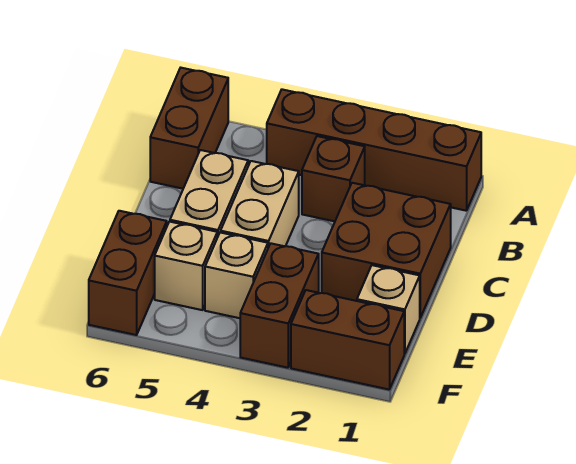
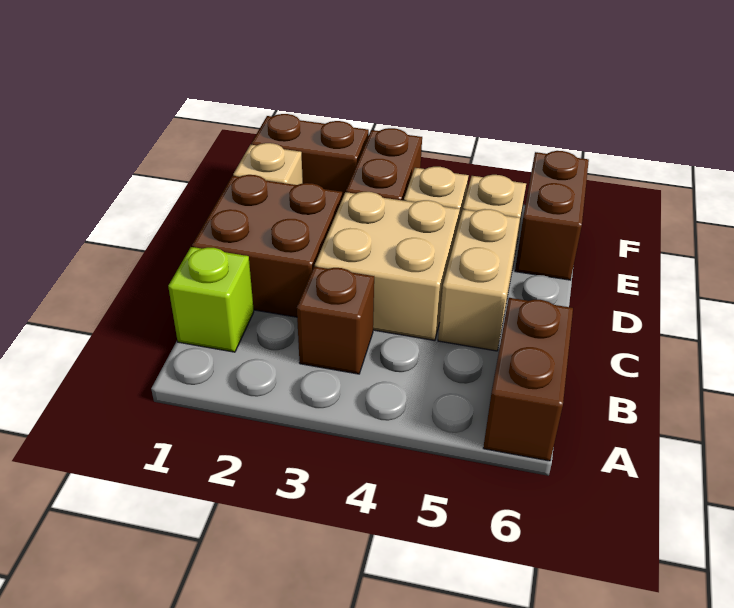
brown brick A1:A4 level 1 -> none
none -> lime brick B1 level 1
tan brick C4:D4 level 1 -> tan brick C3:D4 level 1

